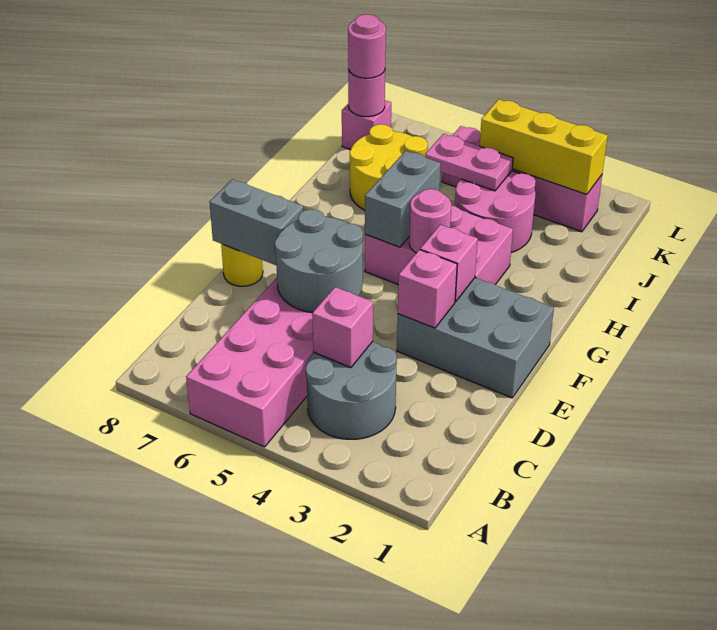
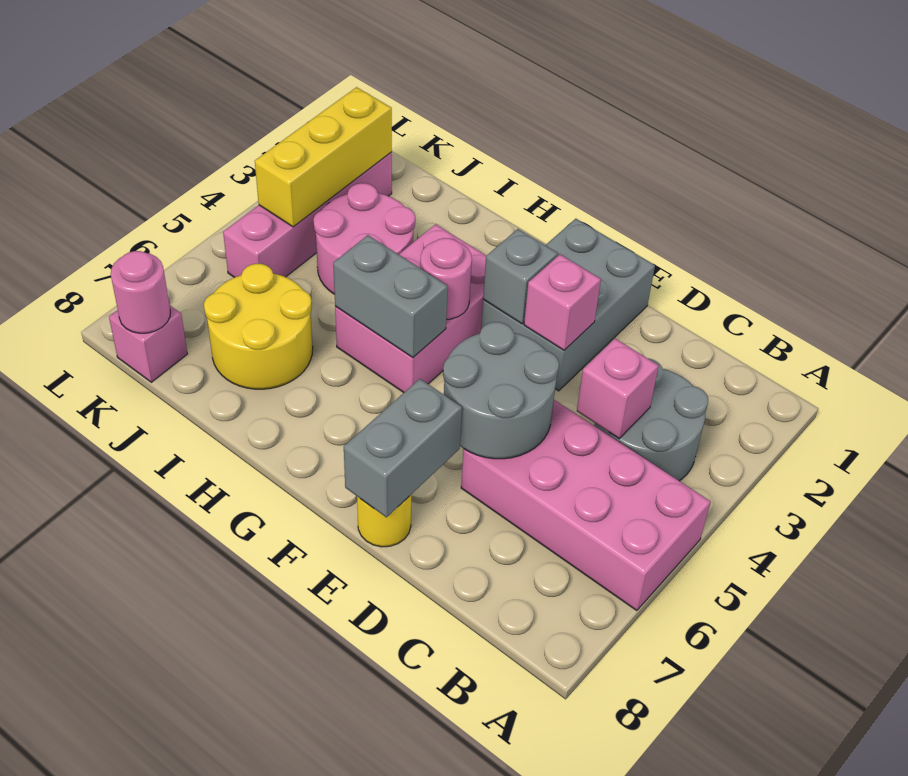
pink brick F3 level 2 -> grey brick F3 level 2
pink plate J4:J5 level 2 -> none
pink round brick K8 level 3 -> none

